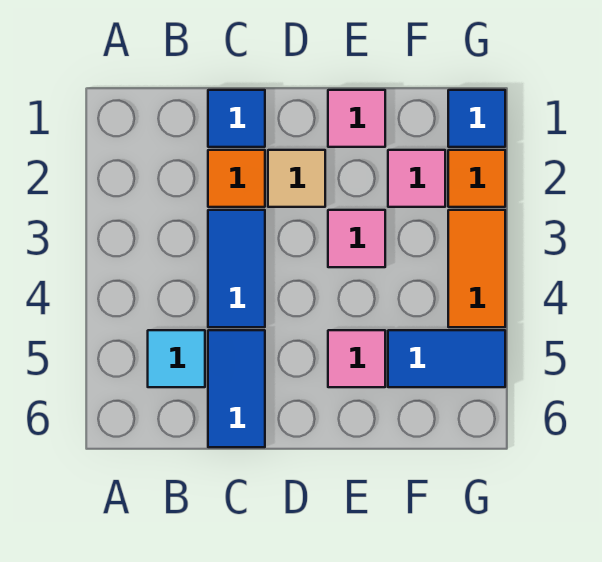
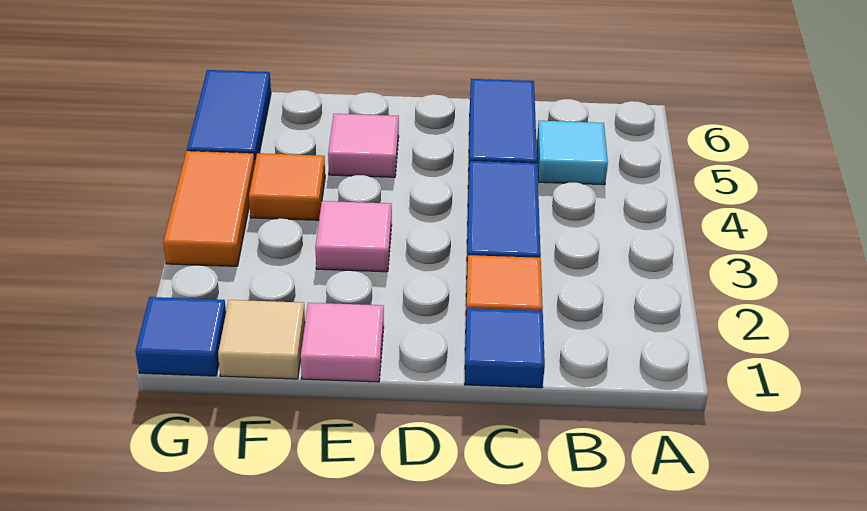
tan tile D2 level 1 -> tan tile F1 level 1
pink tile F2 level 1 -> none
blue tile F5:G5 level 1 -> blue tile G5:G6 level 1
orange tile G2 level 1 -> orange tile F4 level 1

